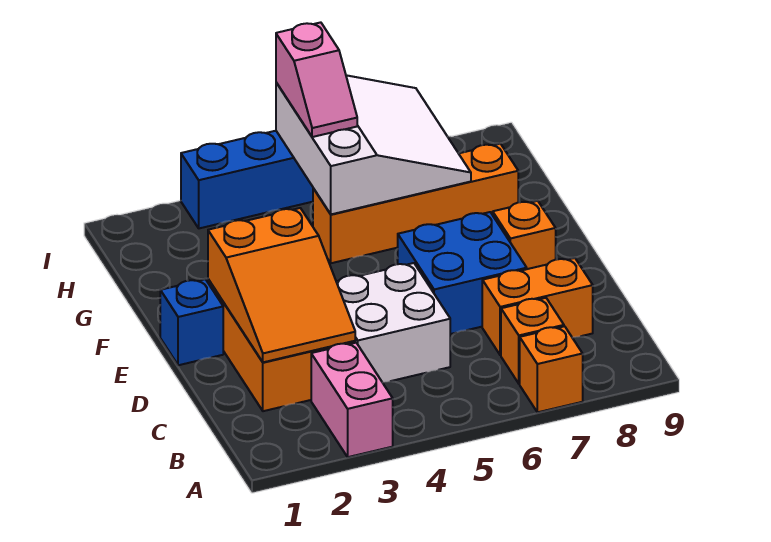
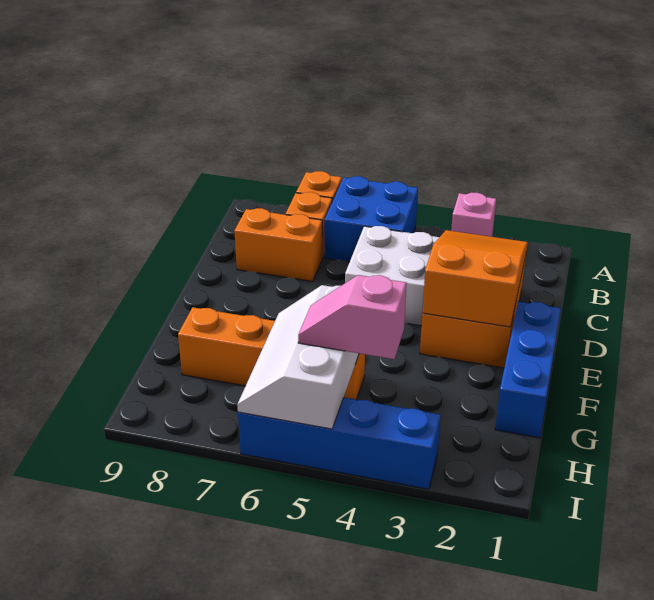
pink brick A3:B3 level 1 -> pink brick A3 level 1
blue brick D6:E7 level 1 -> blue brick A5:B6 level 1
blue brick E1 level 1 -> blue brick E1:G1 level 1
orange brick E8 level 1 -> none
white slope G5:I7 level 2 top 5 -> white slope G5:I6 level 2 top 5
pink slope H5:I5 level 3 top I -> pink slope H4:H5 level 3 top 4

